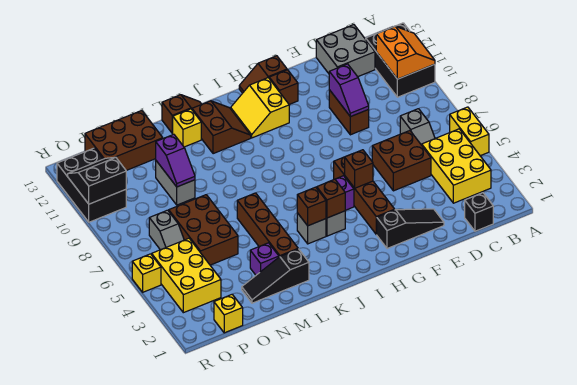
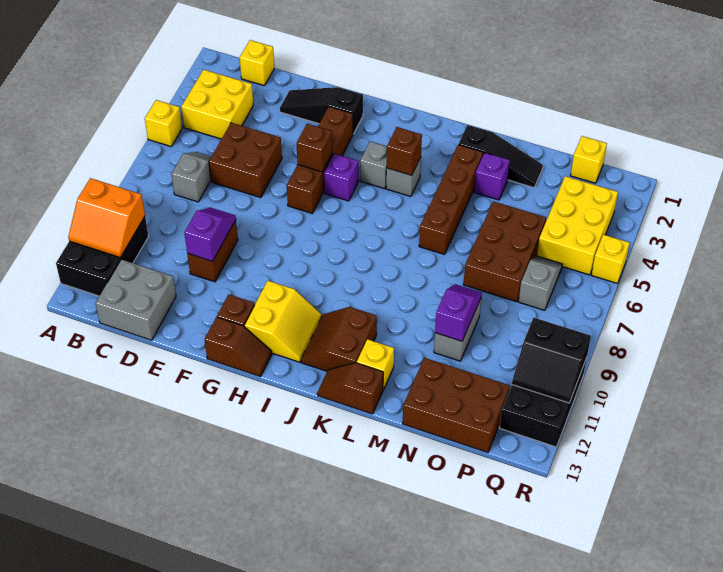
yellow brick A5:A6 level 1 -> yellow brick A5 level 1
orange slope A10:B11 level 2 top B -> orange slope A10:B11 level 2 top 10
yellow brick B3:C5 level 1 -> yellow brick B3:C4 level 1
black brick C1 level 1 -> yellow brick C1 level 1
brown brick I4 level 2 -> none

